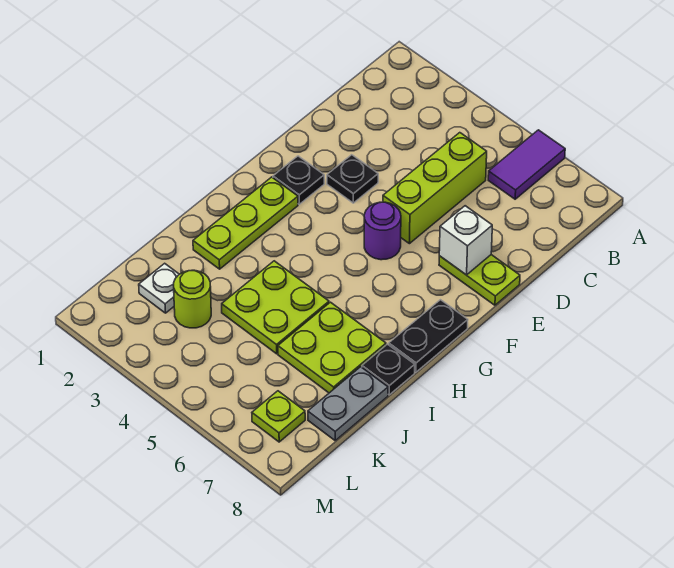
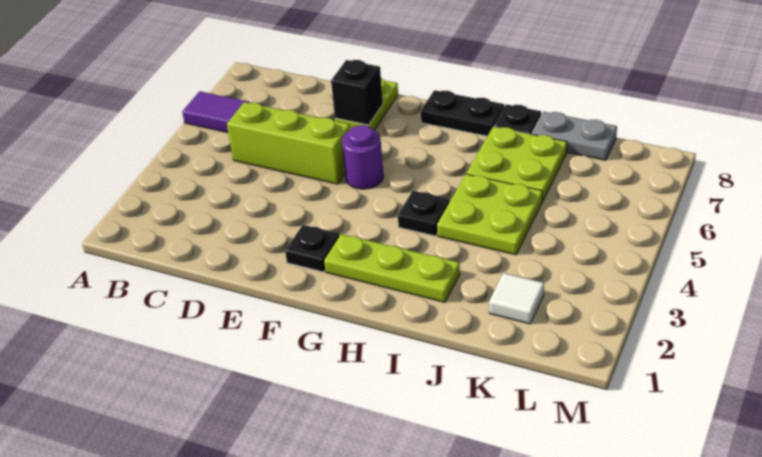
black plate E3 level 1 -> black plate H4 level 1
white brick E7 level 2 -> black brick E7 level 2
white plate K2 level 1 -> white tile K2 level 1
lime round brick K3 level 1 -> none
lime plate L7 level 1 -> none

